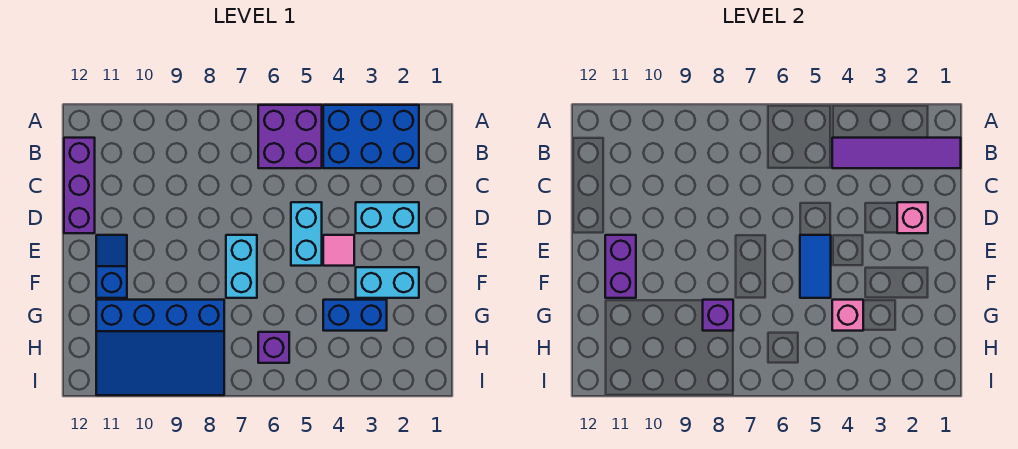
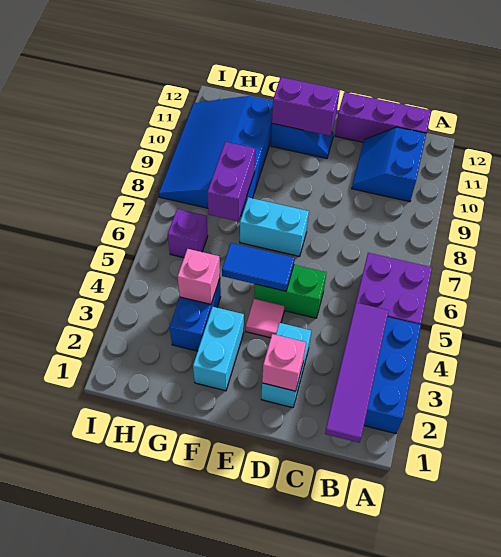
none -> blue slope B10:C11 level 1 top B
cyan brick D5:E5 level 1 -> green brick D5:E5 level 1
purple brick G8 level 2 -> purple brick G7:G8 level 2

